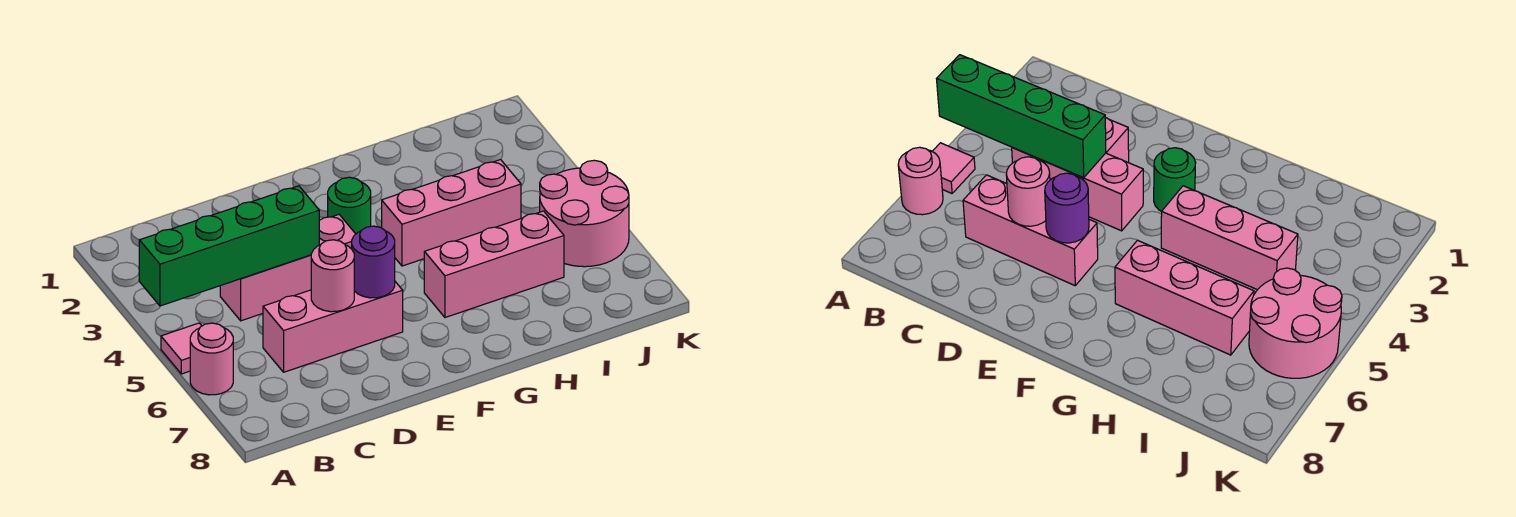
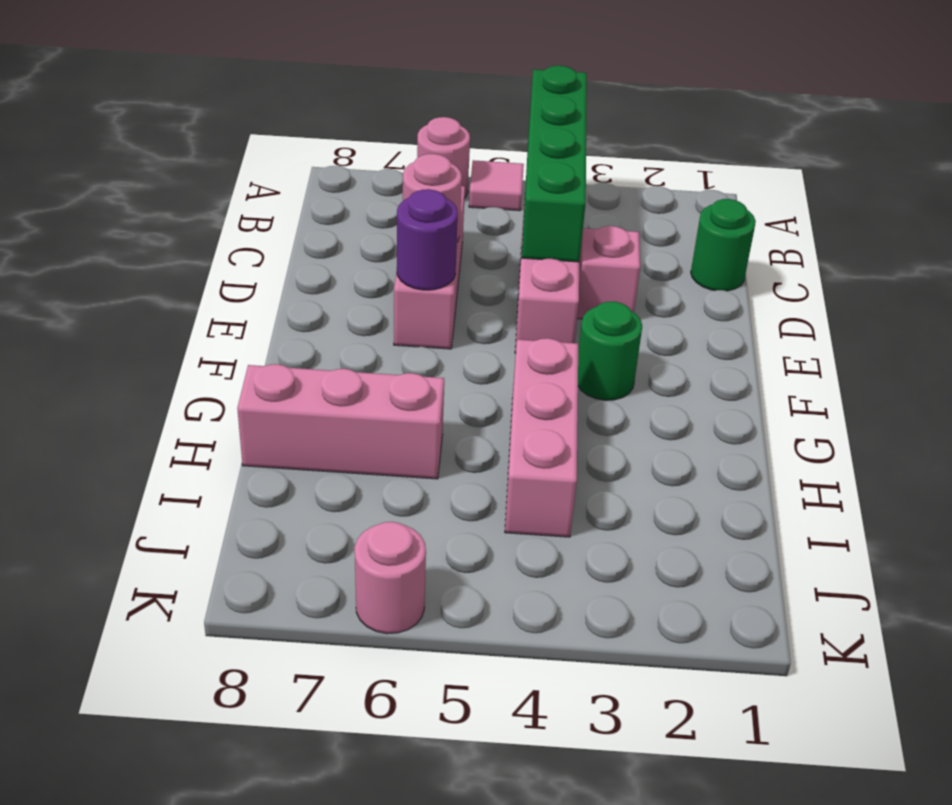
none -> green round brick C1 level 1
pink brick G6:I6 level 1 -> pink brick H6:H8 level 1
pink round brick J5:K6 level 1 -> pink round brick K6 level 1

